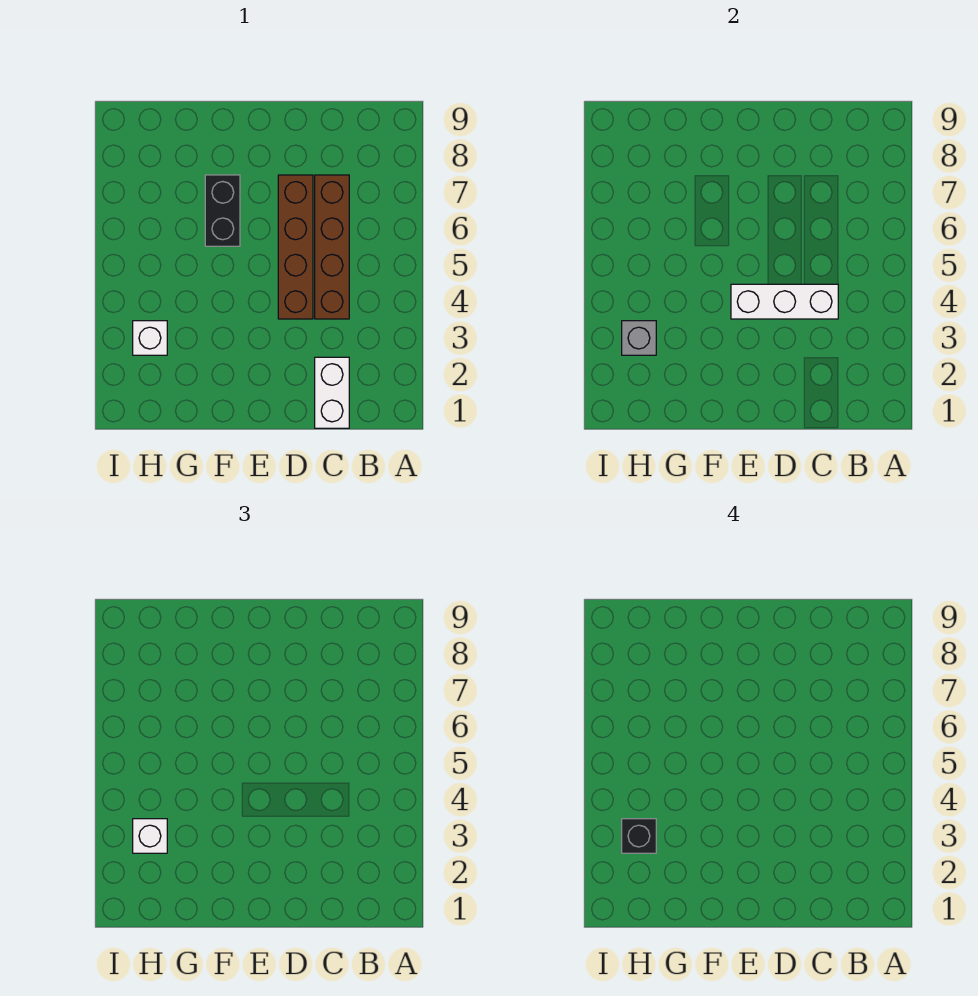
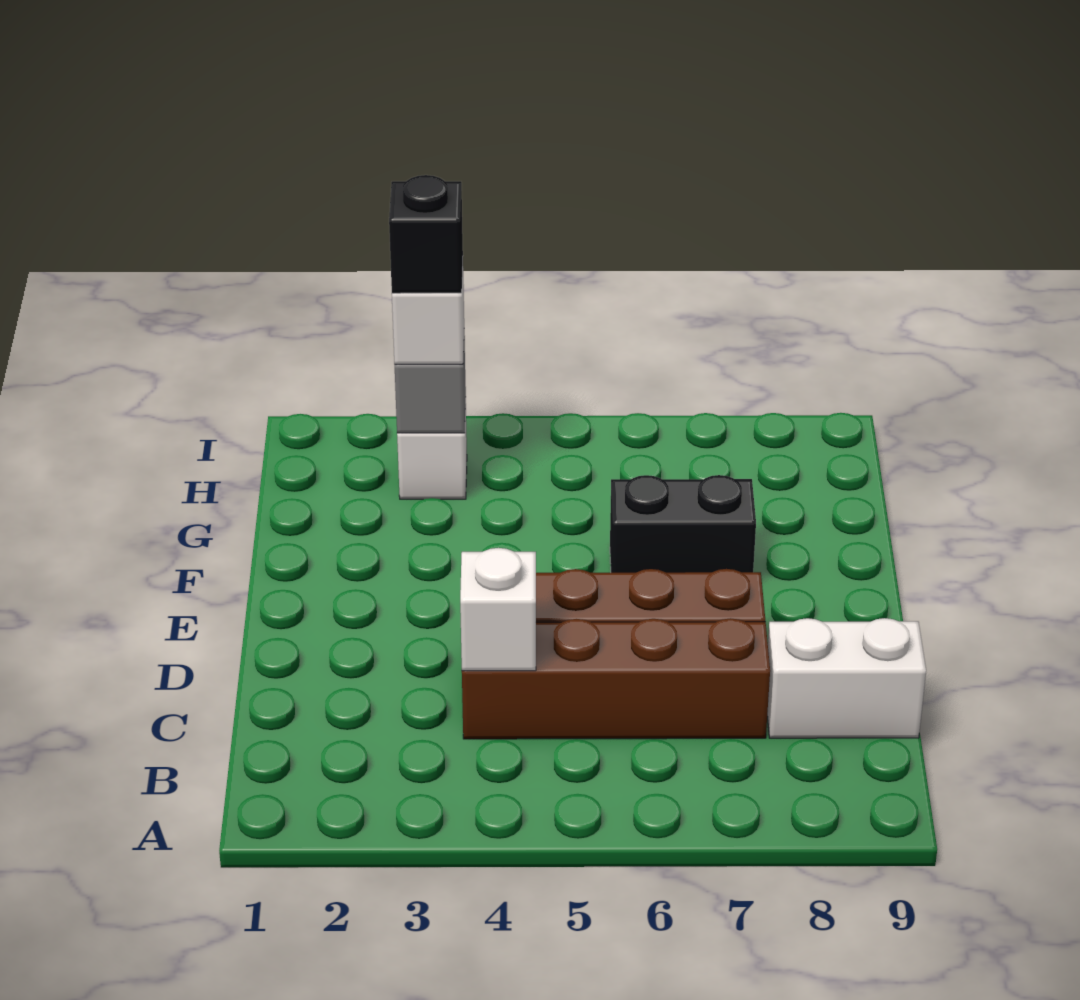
white brick C1:C2 level 1 -> white brick C8:C9 level 1
white brick C4:E4 level 2 -> white brick C4 level 2

